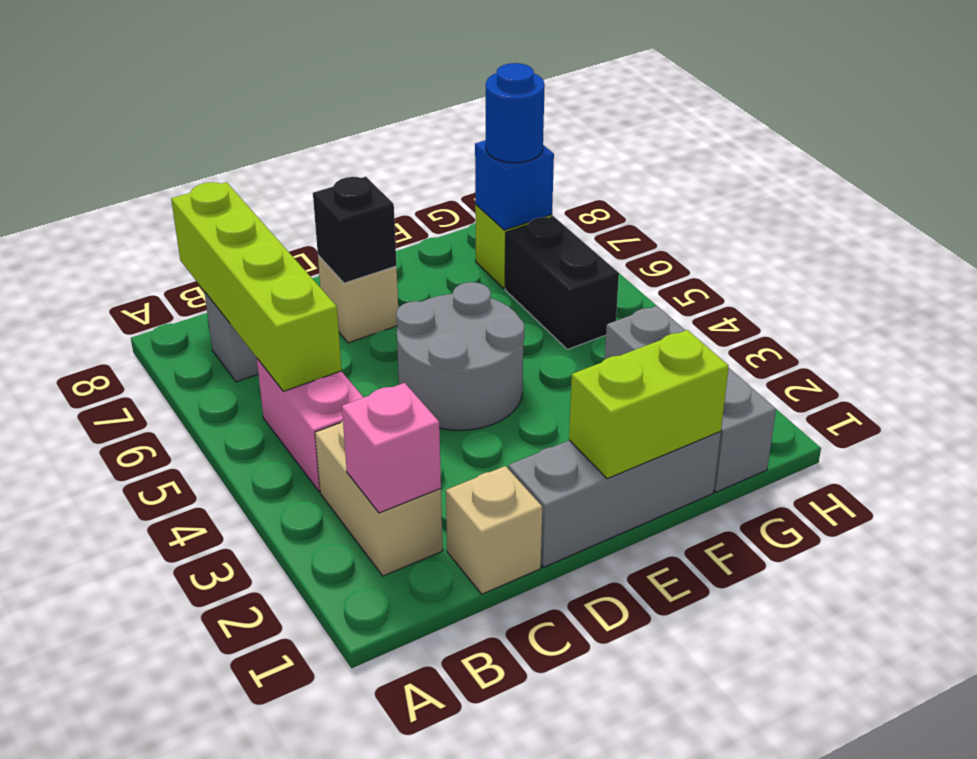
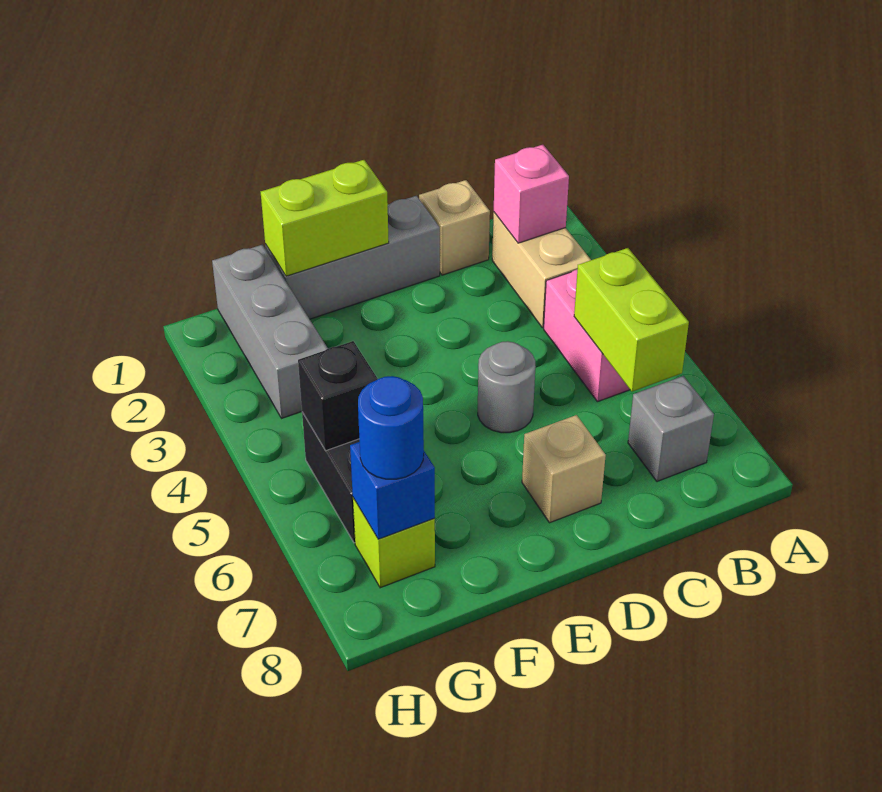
lime brick B5:B8 level 2 -> lime brick B5:B6 level 2
grey round brick D4:E5 level 1 -> grey round brick D5 level 1
black brick D7 level 2 -> black brick G5 level 2

